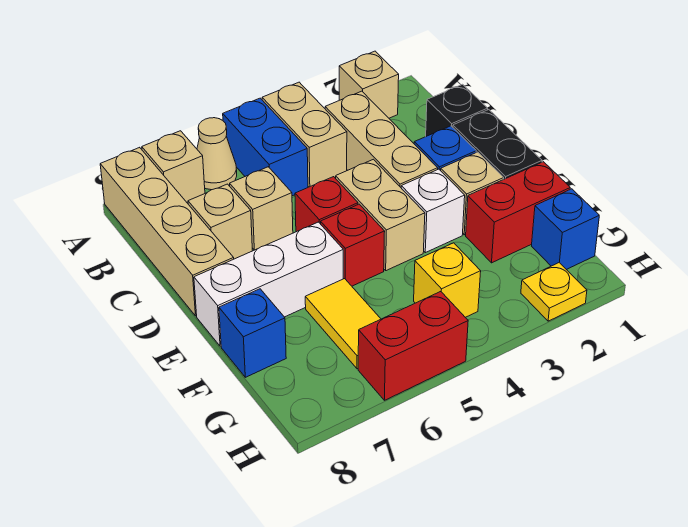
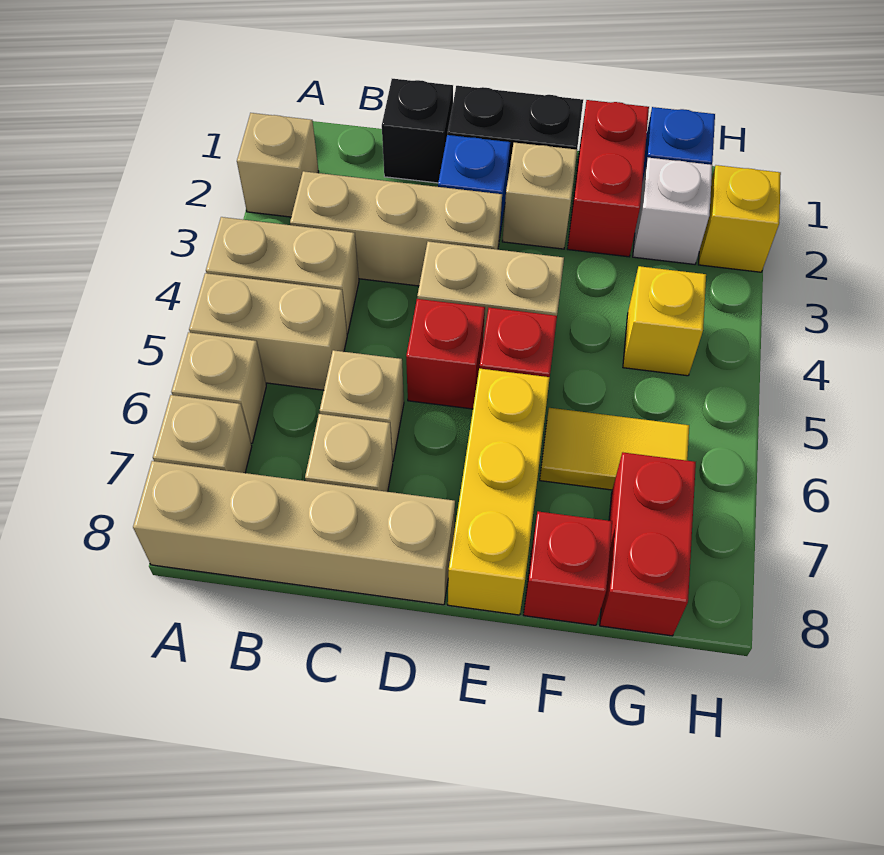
blue brick A5:B5 level 1 -> tan brick A5:B5 level 1
tan cone A6 level 1 -> tan brick A6 level 1
white brick E3 level 1 -> white brick G2 level 1
white brick E6:E8 level 1 -> yellow brick E6:E8 level 1
blue brick F8 level 1 -> red brick F8 level 1
yellow plate H2 level 1 -> yellow brick H2 level 1
red brick H5:H6 level 1 -> red brick G7:G8 level 1

